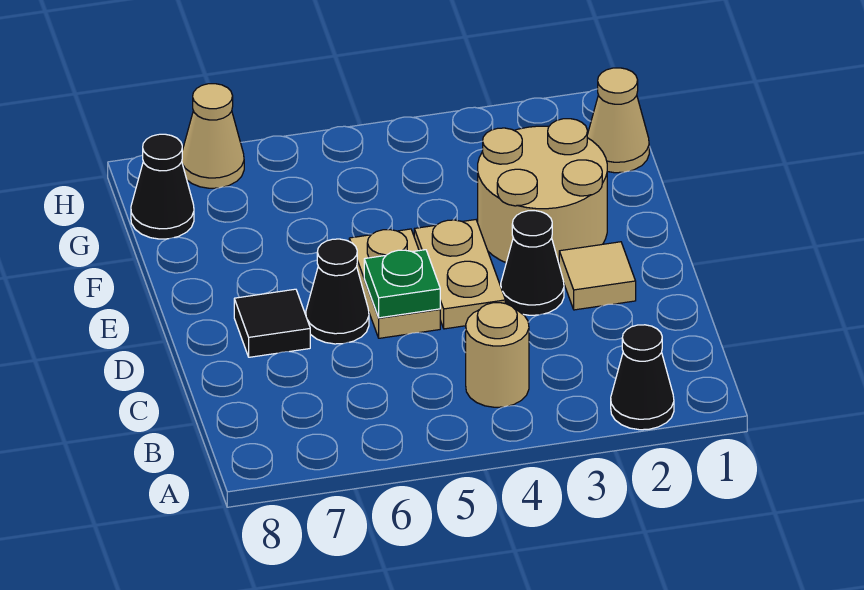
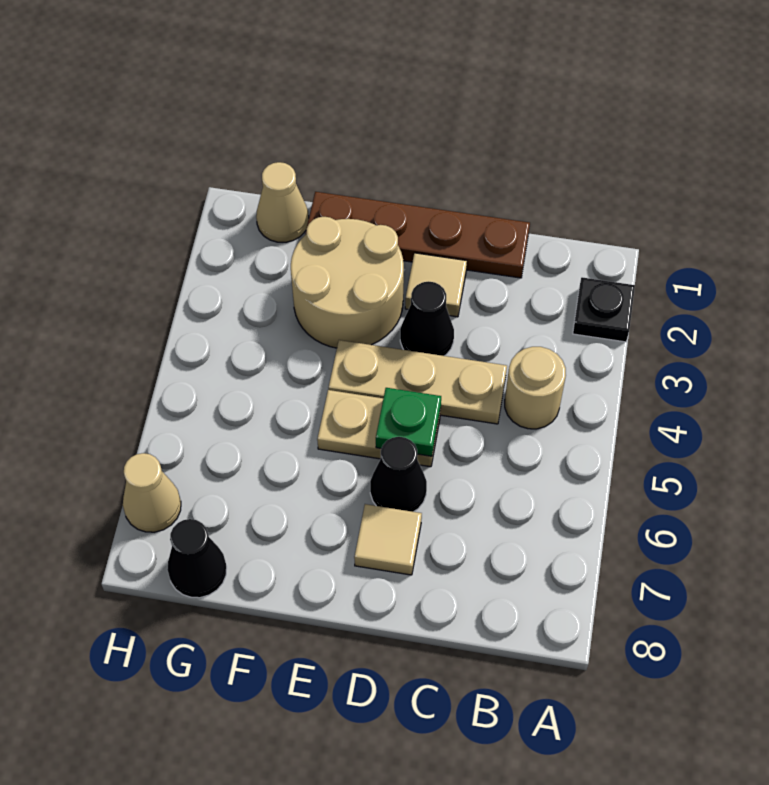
black cone A2 level 1 -> black plate A2 level 1
none -> brown plate C1:F1 level 1
tan plate D4:E4 level 1 -> tan plate C4:E4 level 1
black tile D7 level 1 -> tan tile D7 level 1

